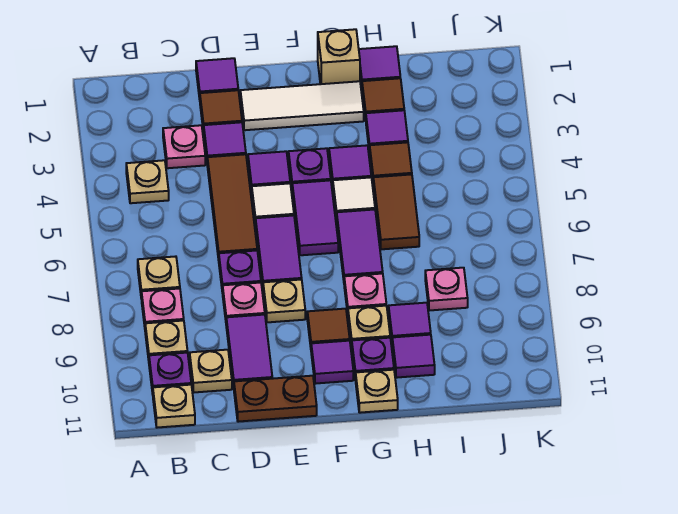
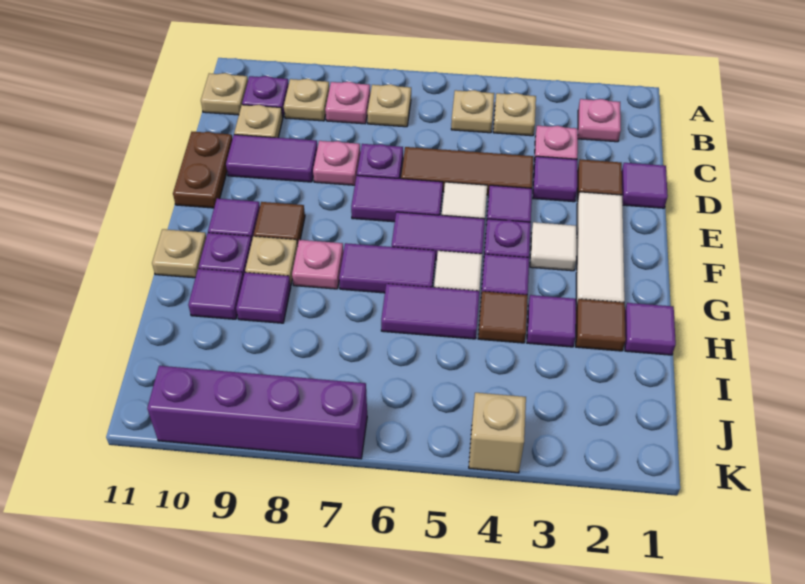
tan plate E8 level 1 -> tan plate B5 level 1
none -> white tile F3 level 1
tan brick G1 level 1 -> tan brick K4 level 1
brown tile H5:H6 level 1 -> purple tile H5:H6 level 1
pink plate I8 level 1 -> pink plate B2 level 1
none -> purple brick K7:K10 level 1

